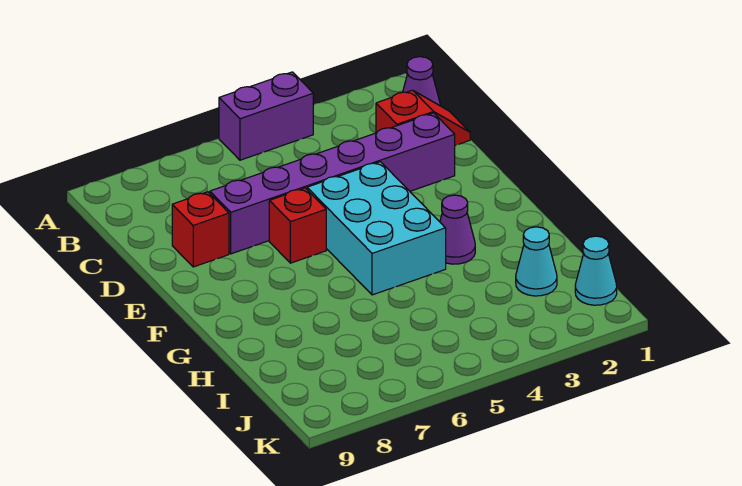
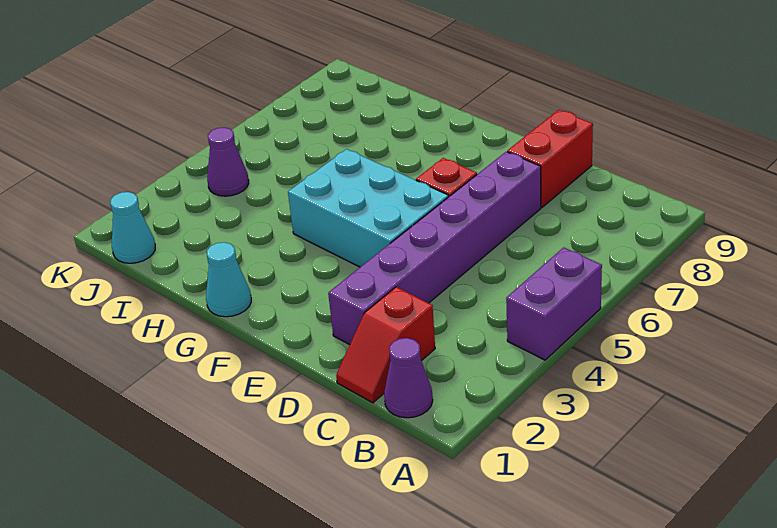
red brick D8 level 1 -> red brick D8:D9 level 1
purple cone G3 level 1 -> purple cone J4 level 1
cyan cone I2 level 1 -> cyan cone G1 level 1

